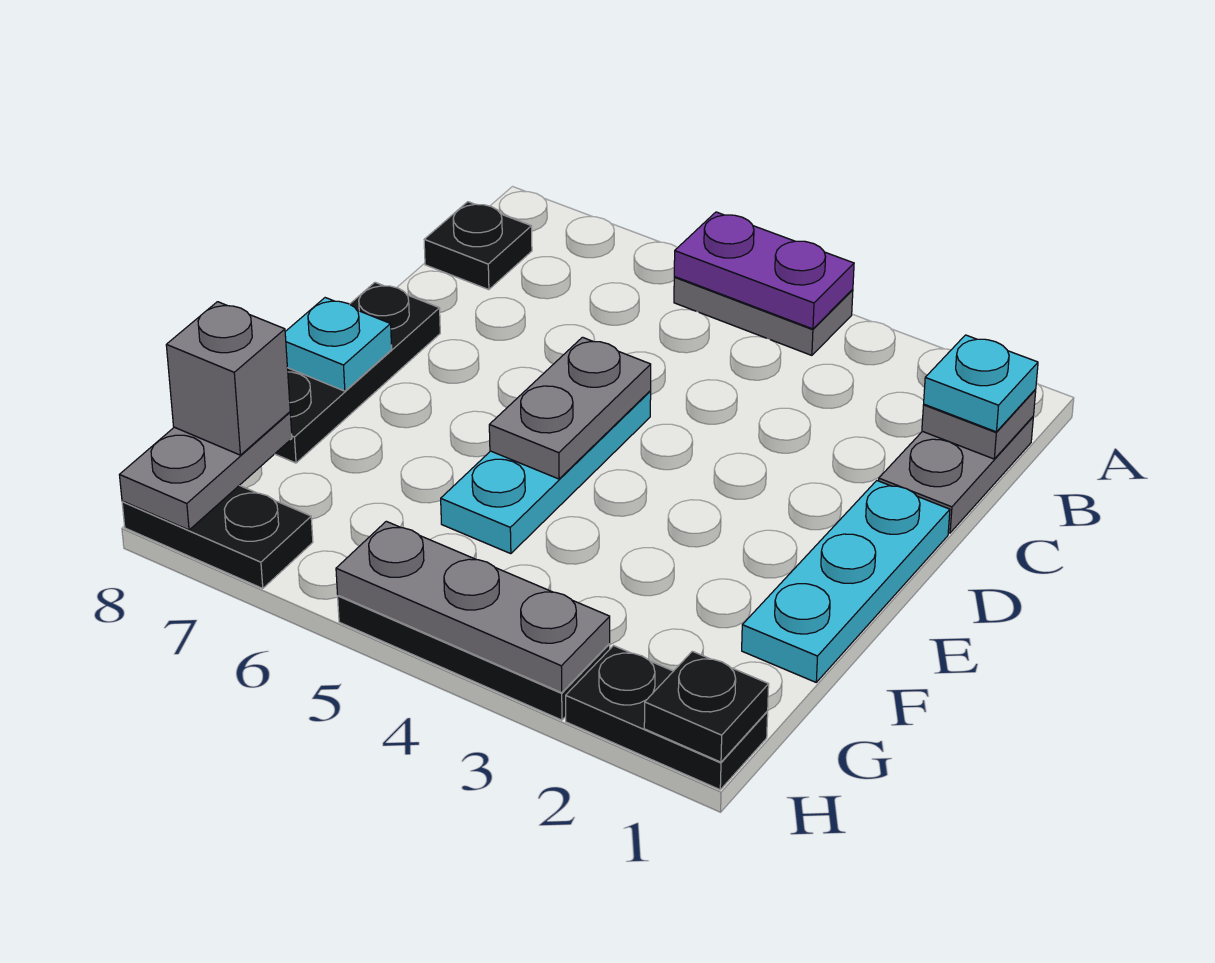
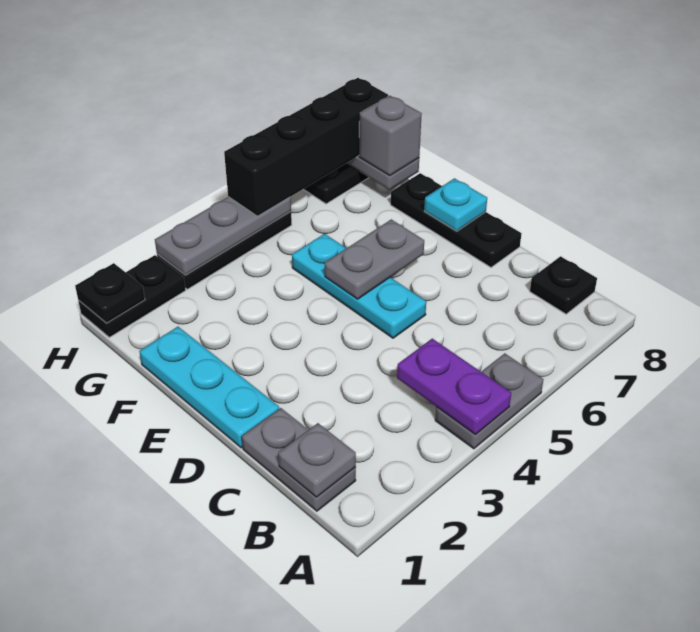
purple plate A4:A5 level 2 -> purple plate A4:B4 level 2
cyan plate B1 level 3 -> none
grey plate D5:E5 level 2 -> grey plate E5:E6 level 2
none -> black brick H5:H8 level 3

